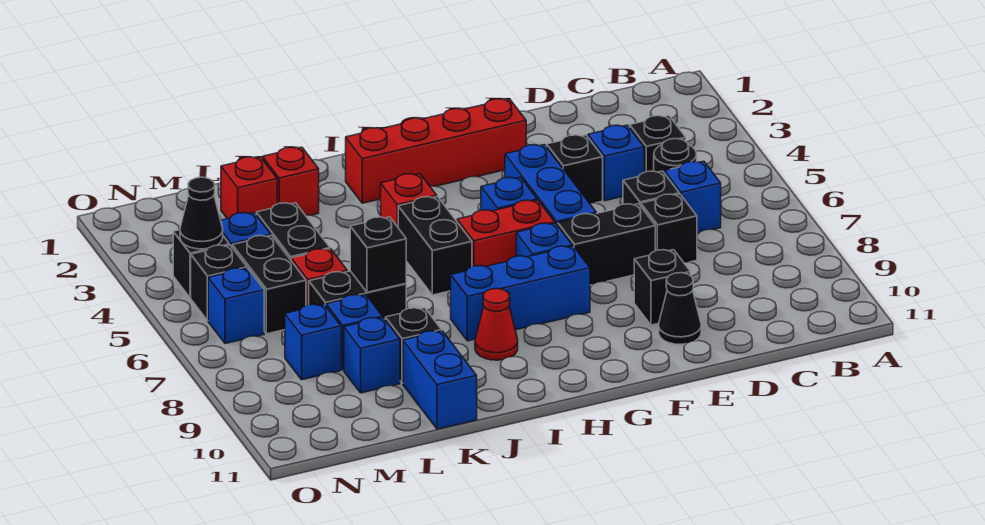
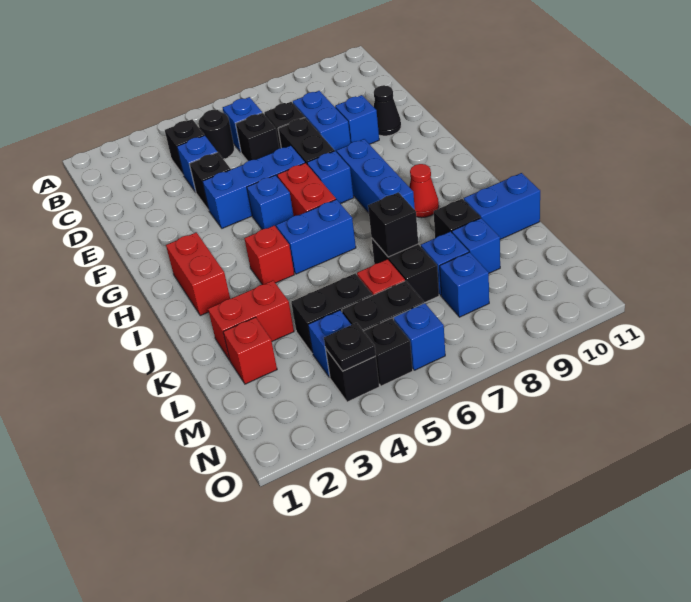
none -> blue brick D8:E8 level 1
black brick E9 level 1 -> blue brick E9 level 1
red brick F2:I2 level 1 -> red brick H2:I2 level 1
black brick I5:I6 level 1 -> blue brick I5:I6 level 1
red brick K2 level 1 -> red brick K2:K3 level 1
black cone N4 level 2 -> black plate N4 level 2

